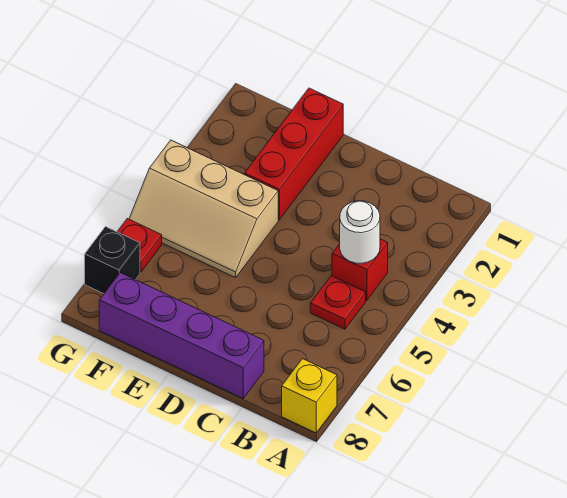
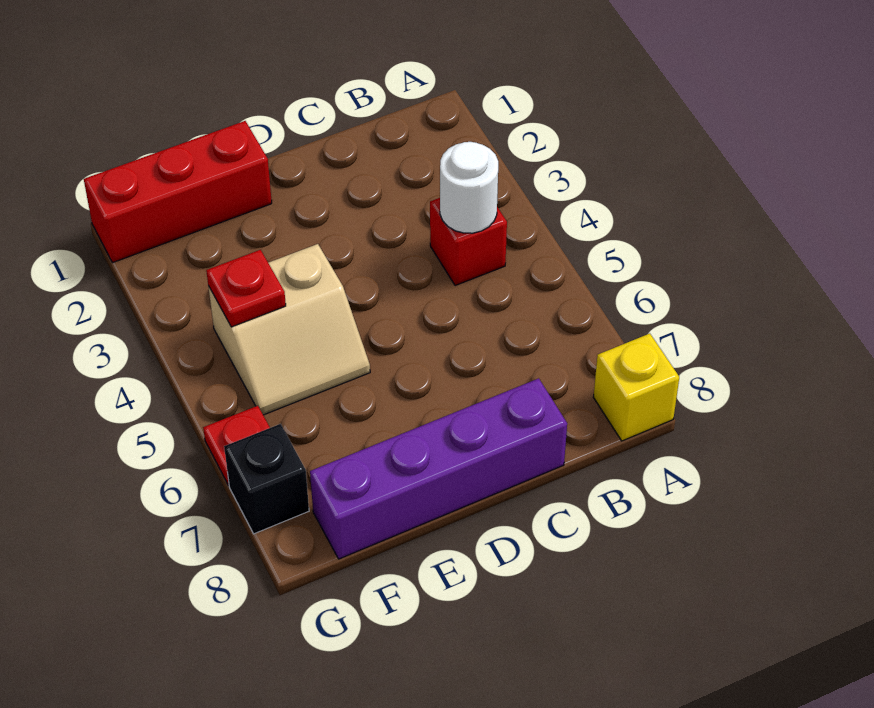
red plate B5 level 1 -> red plate F4 level 2
red brick E1:E3 level 1 -> red brick E1:G1 level 1
tan slope E4:G5 level 1 top 4 -> tan slope E4:F5 level 1 top 4

